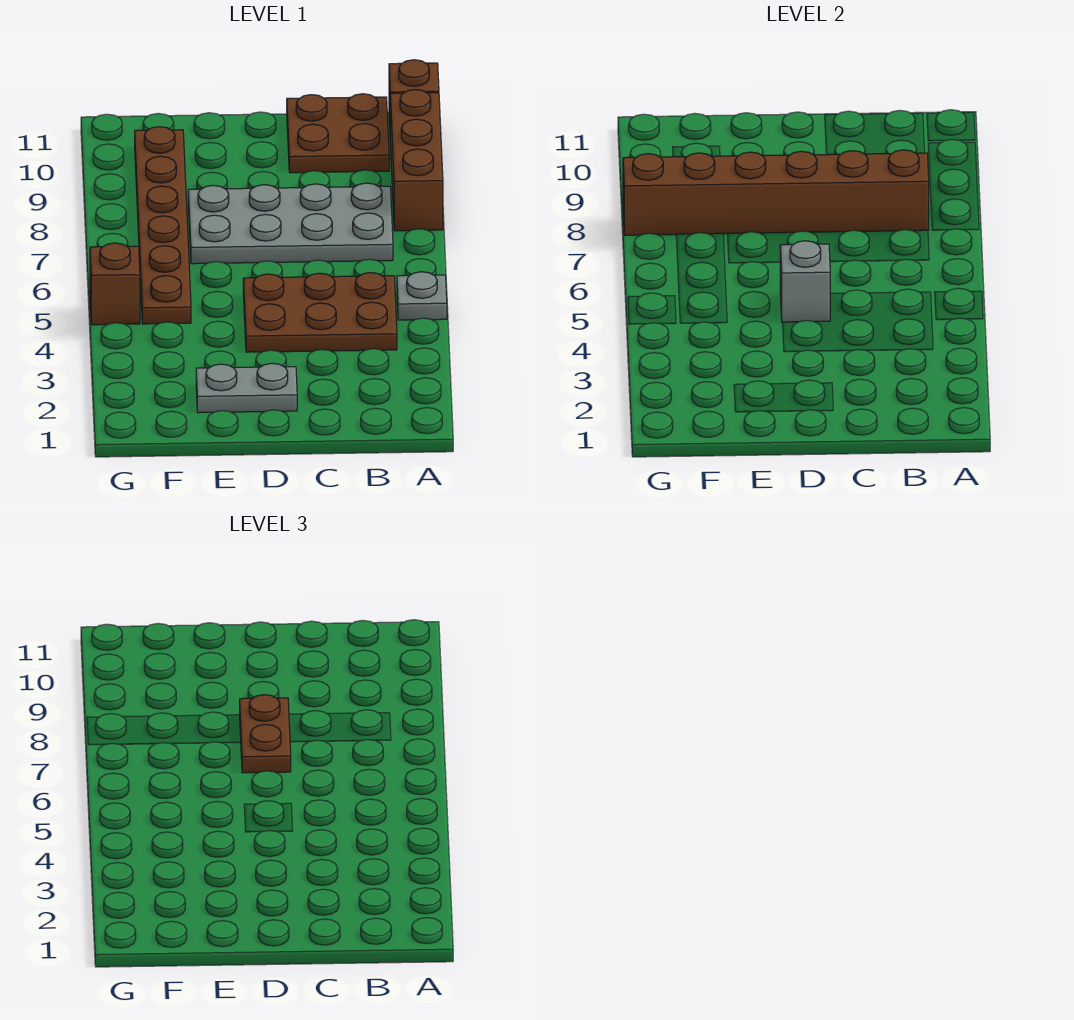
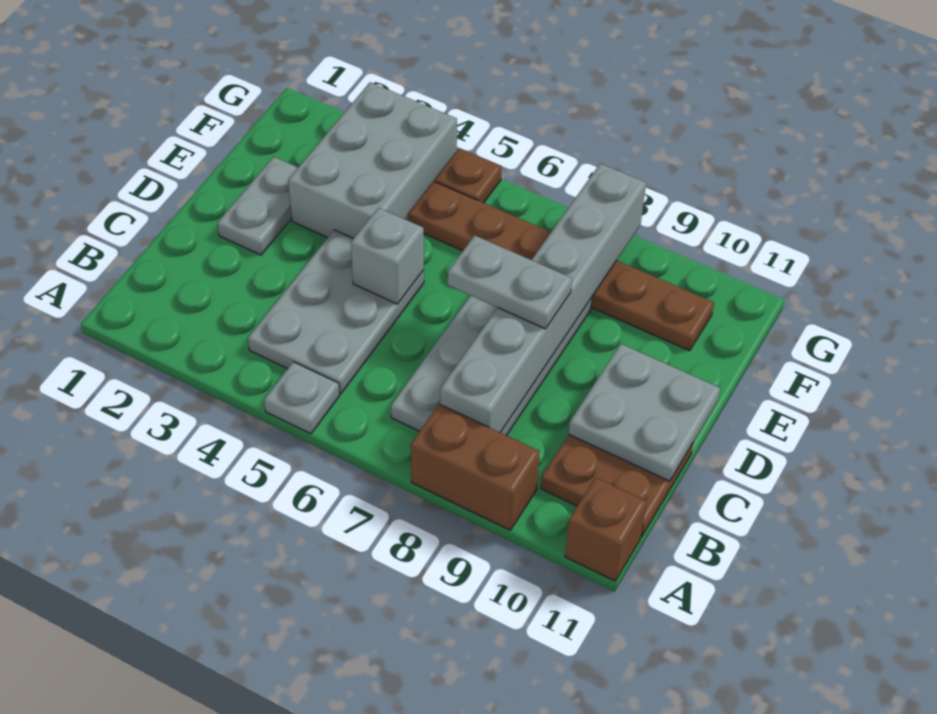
brown brick A8:A10 level 1 -> brown brick A8:A9 level 1
brown plate B4:D5 level 1 -> grey plate B4:D5 level 1
brown brick B8:G8 level 2 -> grey brick B8:G8 level 2
none -> grey plate C10:D11 level 2
brown plate D7:D8 level 3 -> grey plate D7:D8 level 3
none -> grey brick E3:G4 level 1
brown brick G5 level 1 -> brown plate G5 level 1

